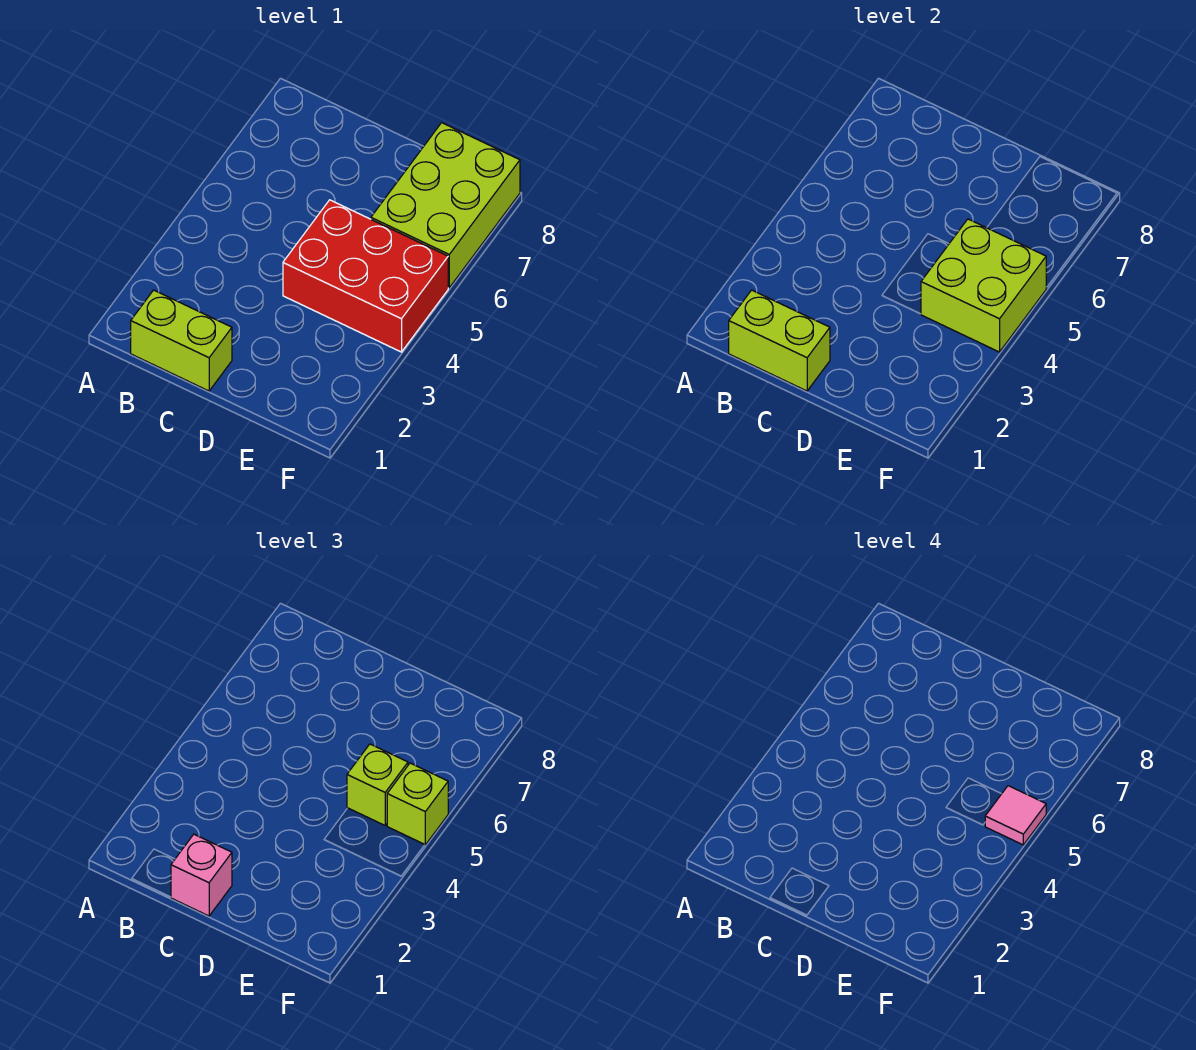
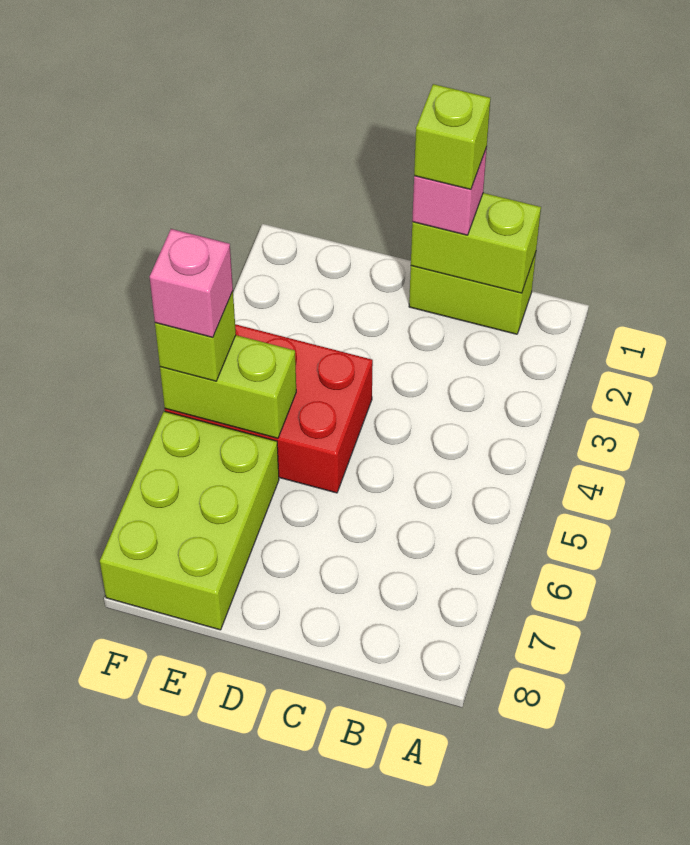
lime brick E4:F5 level 2 -> lime brick E5:F5 level 2
lime brick E5 level 3 -> lime brick C1 level 4
pink tile F5 level 4 -> pink brick F5 level 4

